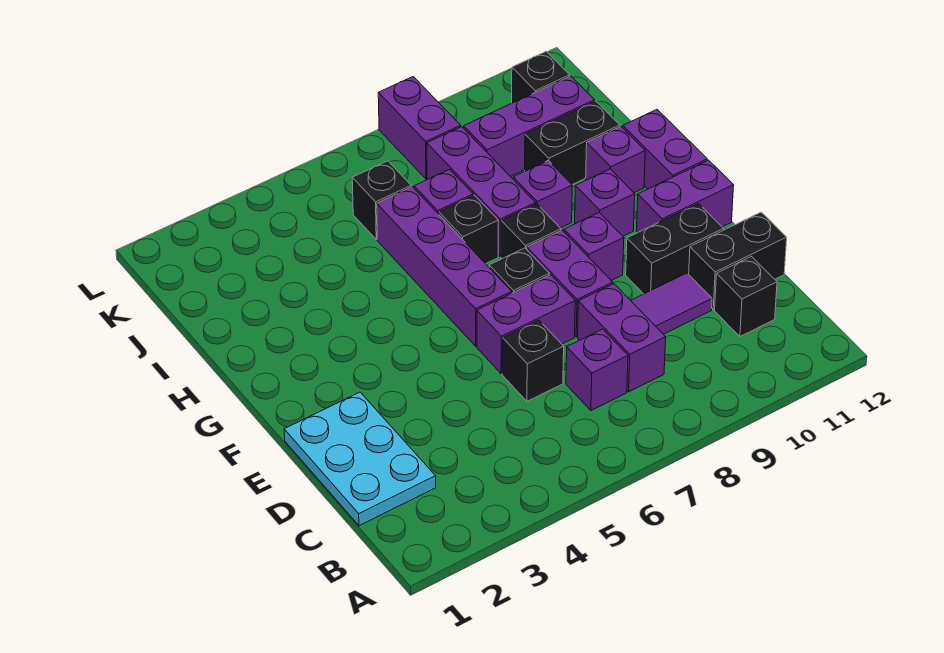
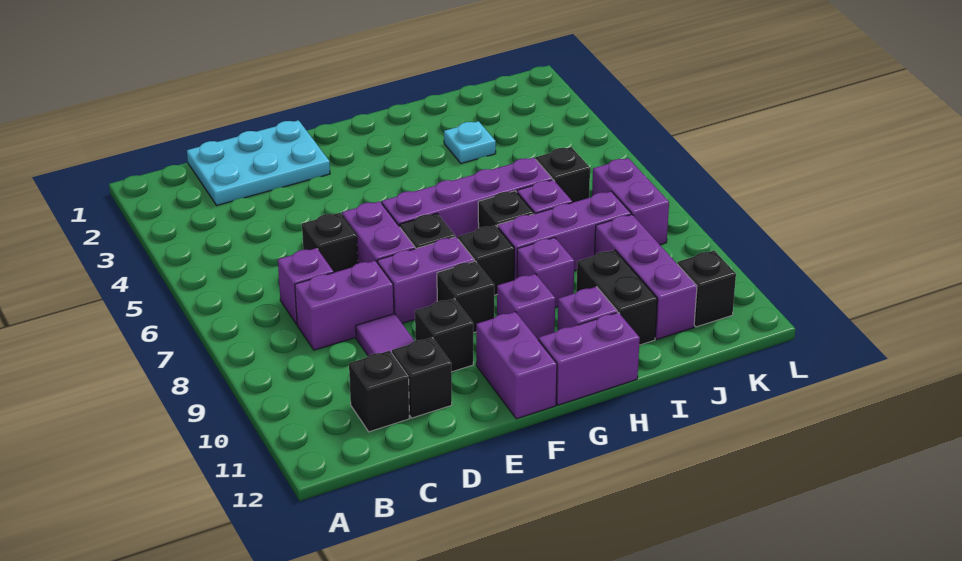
black brick D11:D12 level 1 -> black brick D11 level 1
black brick E10:E11 level 1 -> black brick E10 level 1
purple brick F9 level 1 -> black brick F9 level 1
none -> cyan plate I3 level 1
purple brick K8:L8 level 1 -> purple brick K7:K8 level 1

